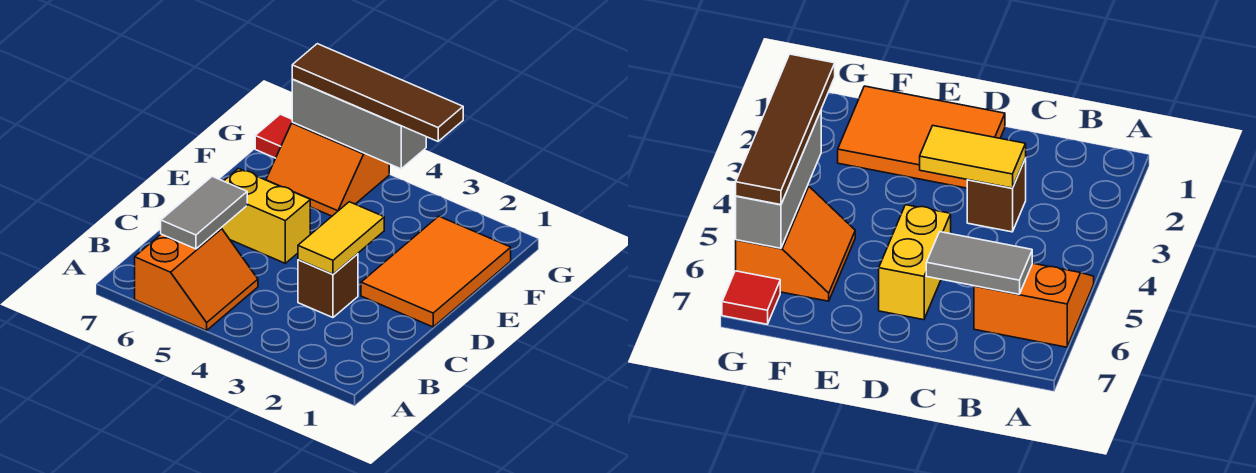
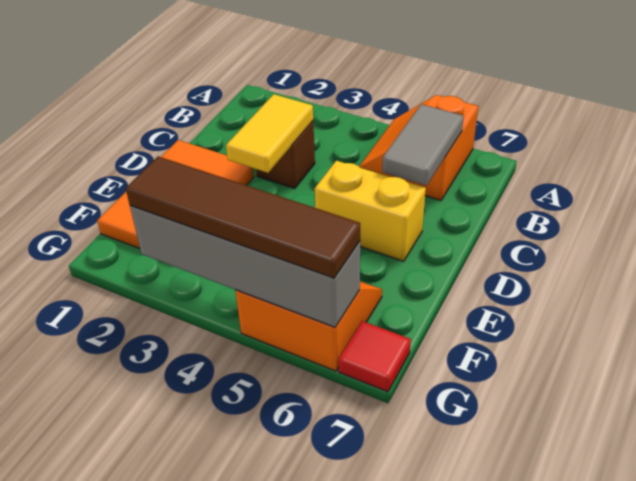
grey brick G4:G6 level 2 -> grey brick G3:G6 level 2

